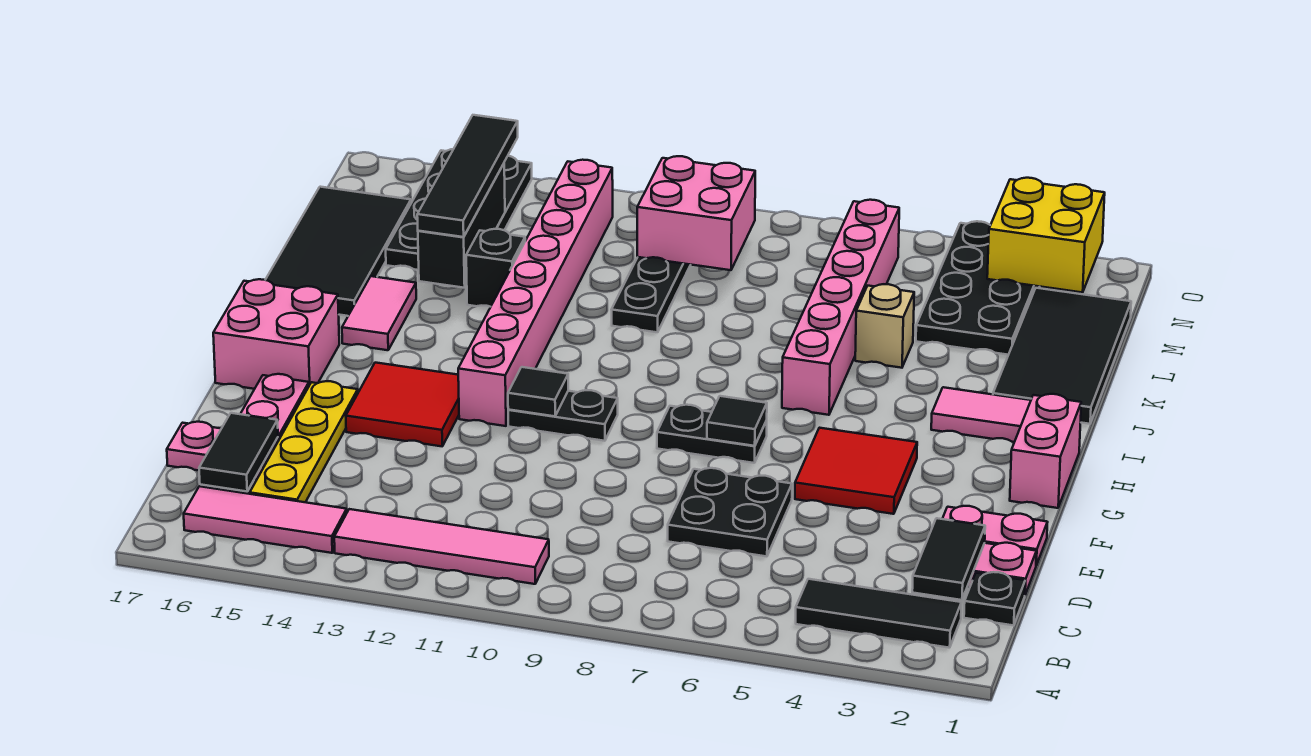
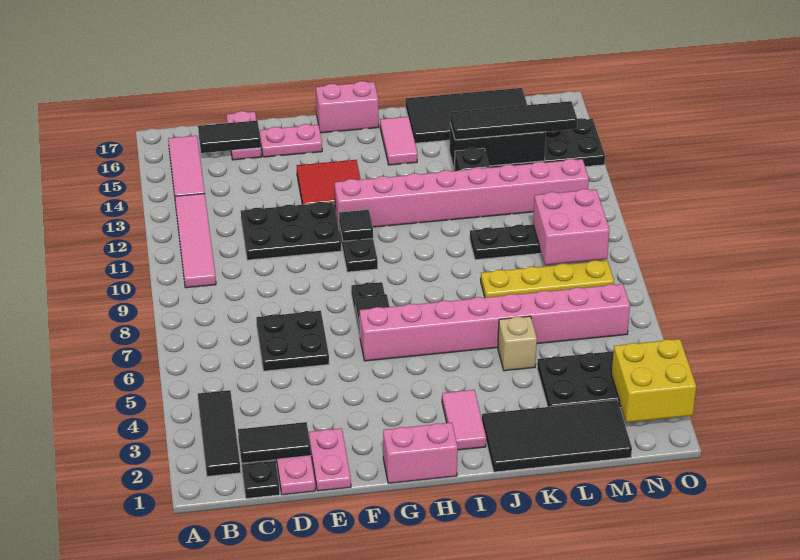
yellow plate C15:F15 level 1 -> yellow plate K8:N8 level 1
none -> black plate D11:F12 level 1
red tile F4:G5 level 1 -> none
pink brick G16:H17 level 1 -> pink brick G17:H17 level 1
pink brick I6:N6 level 1 -> pink brick G6:N6 level 1
pink tile I15:J15 level 1 -> pink tile I15:I16 level 1

